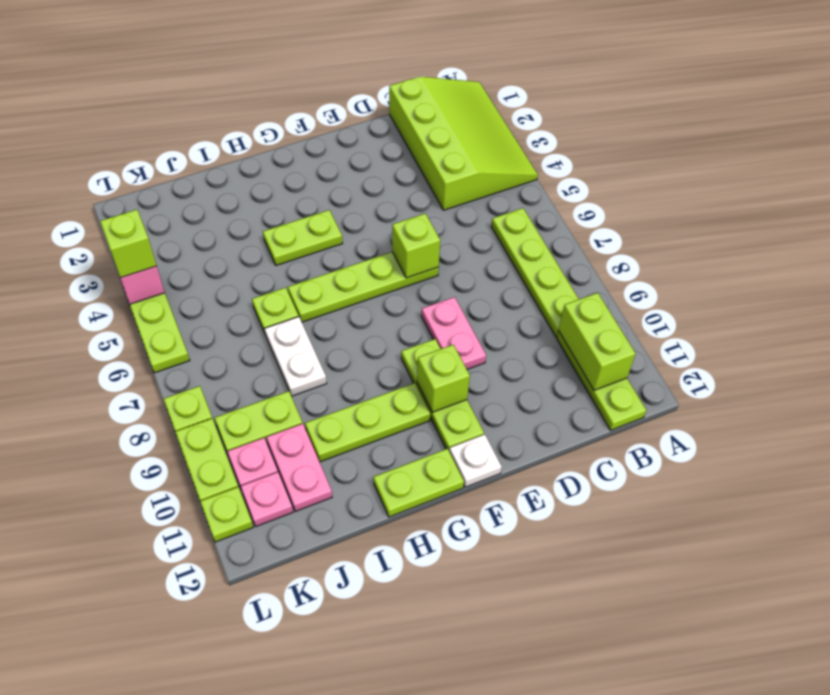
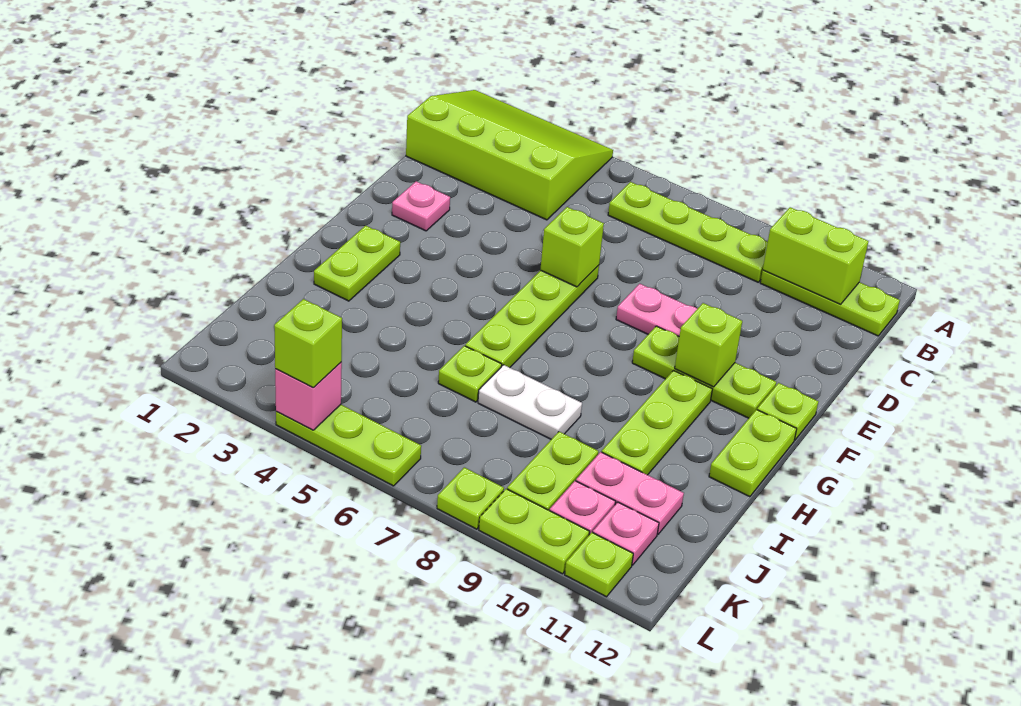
none -> pink plate E2 level 1
white plate F12 level 1 -> lime plate F12 level 1
lime plate G4:H4 level 1 -> lime plate G2:H2 level 1

